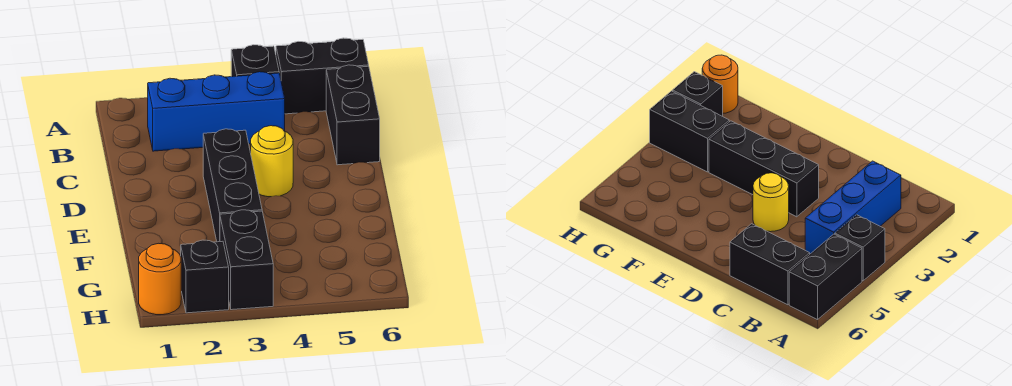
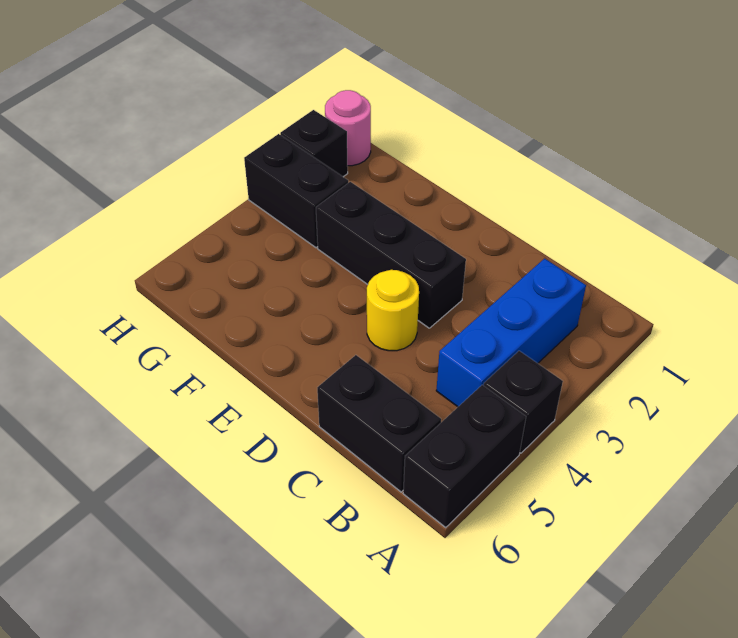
orange round brick H1 level 1 -> pink round brick H1 level 1

